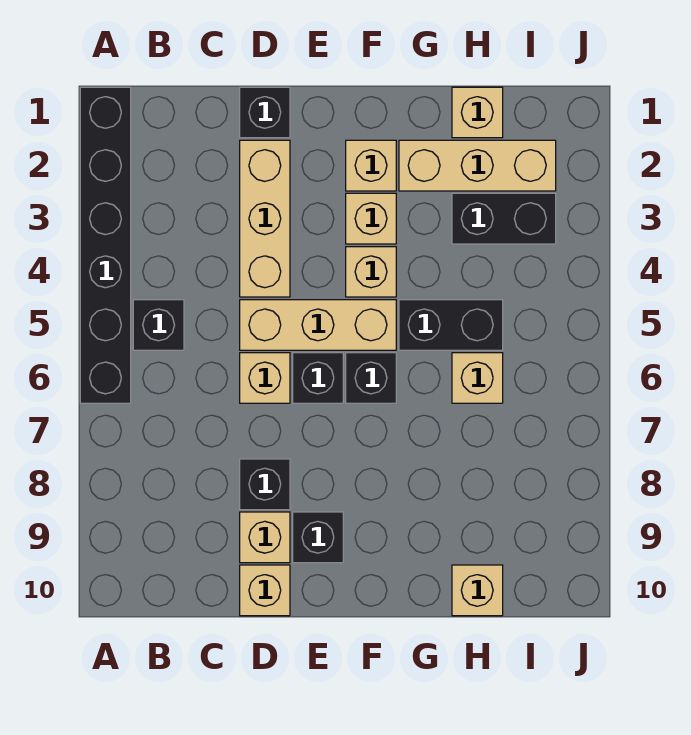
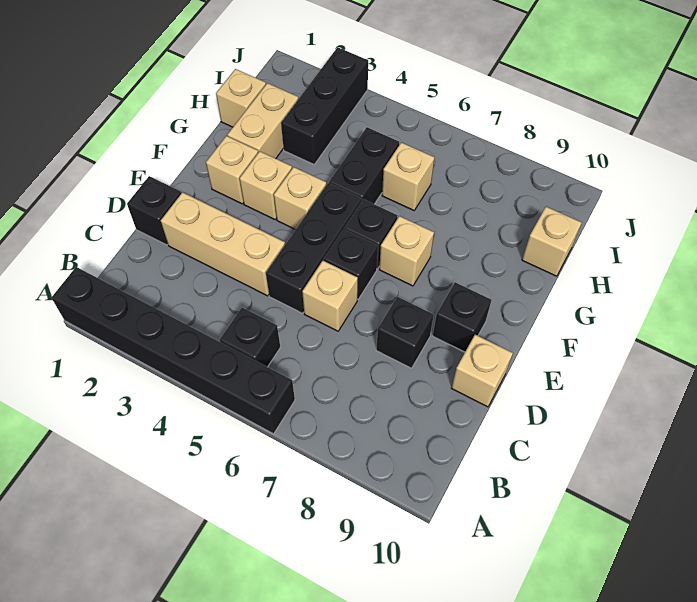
tan brick D5:F5 level 1 -> black brick D5:F5 level 1
tan brick D9 level 1 -> tan brick F7 level 1
tan brick G2:I2 level 1 -> tan brick G2:H2 level 1
black brick H3:I3 level 1 -> black brick H3:J3 level 1

